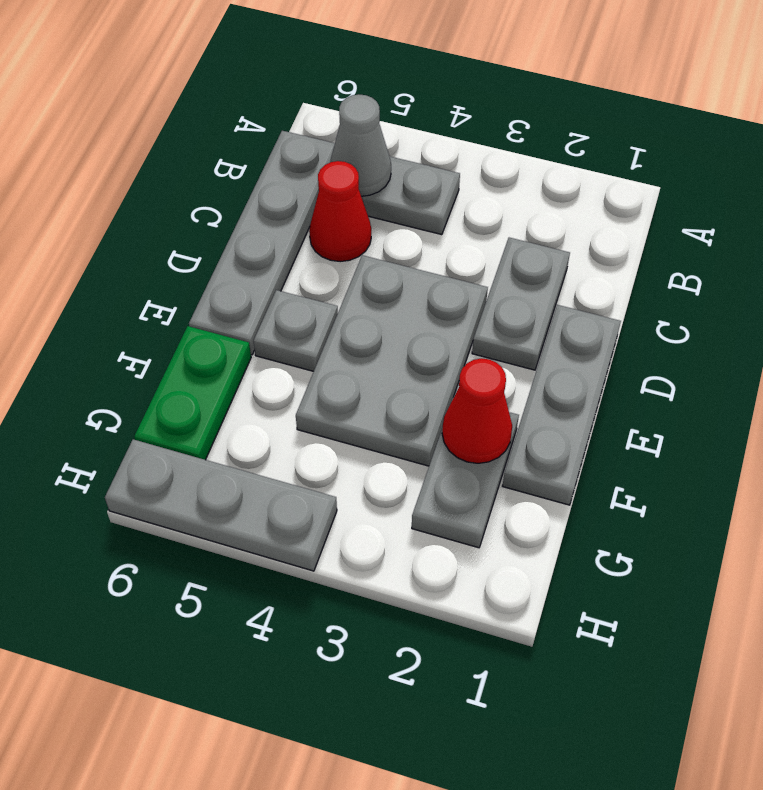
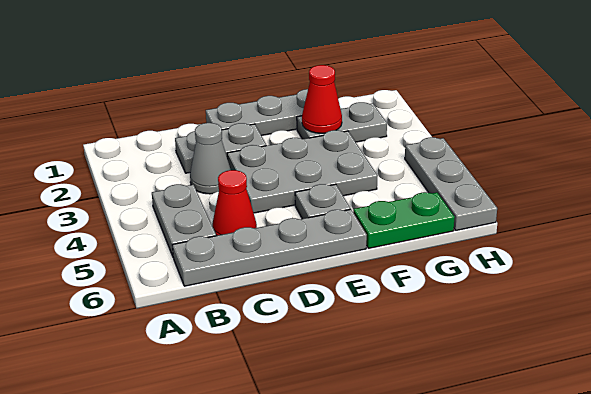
grey cone B5 level 2 -> grey cone C3 level 1

